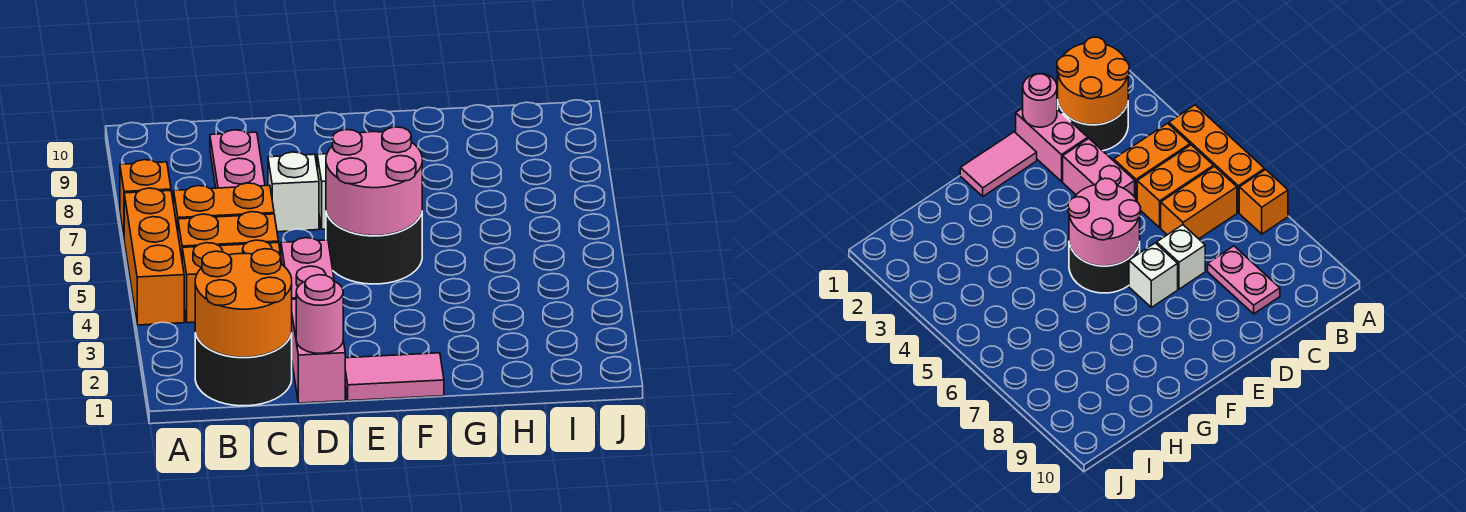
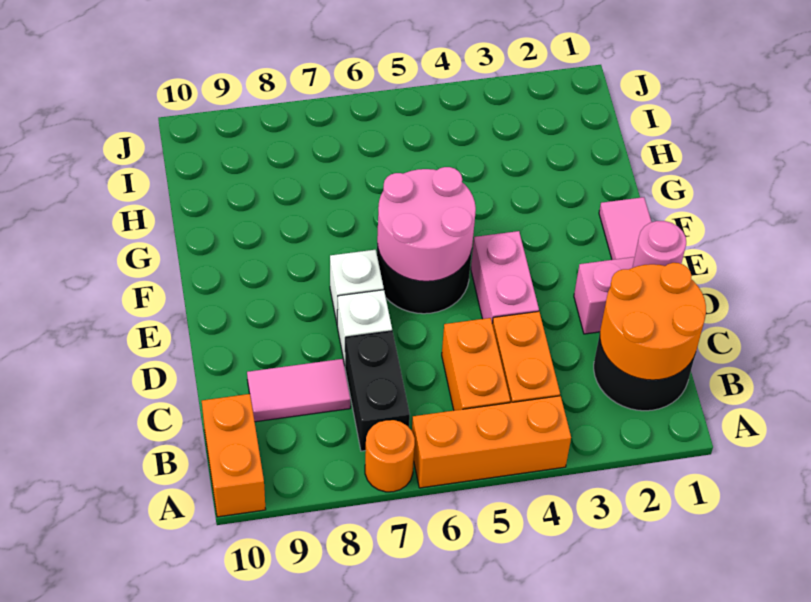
orange brick A7 level 1 -> orange round brick A7 level 1
orange brick B6:C6 level 1 -> orange brick A10:B10 level 1
none -> black brick B7:C7 level 1
pink plate C8:C9 level 1 -> pink tile C8:C9 level 1
pink brick D3:D4 level 1 -> pink brick D4:E4 level 1

